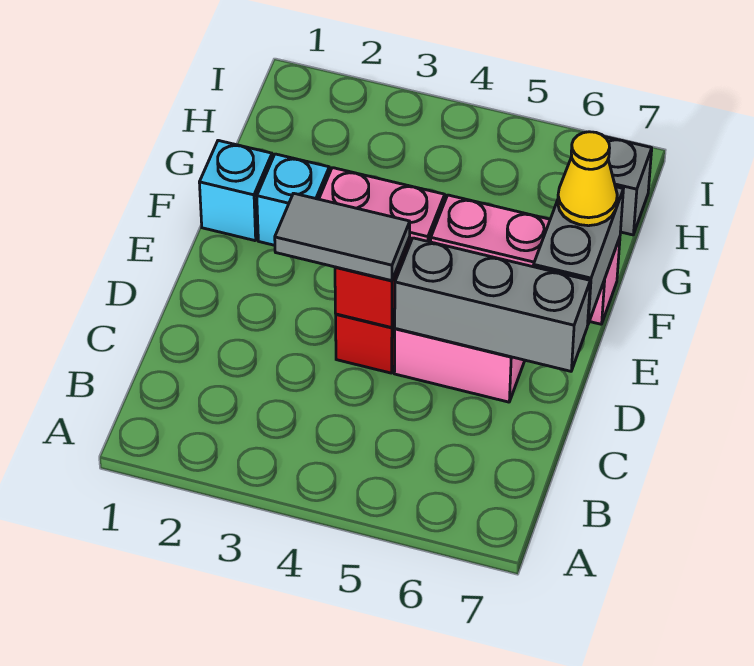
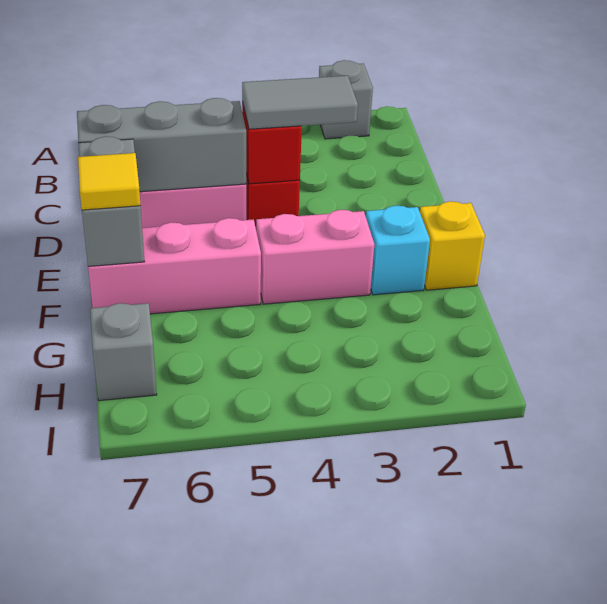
none -> grey brick A2 level 1
cyan brick F1 level 1 -> yellow brick F1 level 1
yellow cone F7 level 3 -> yellow tile F7 level 3

